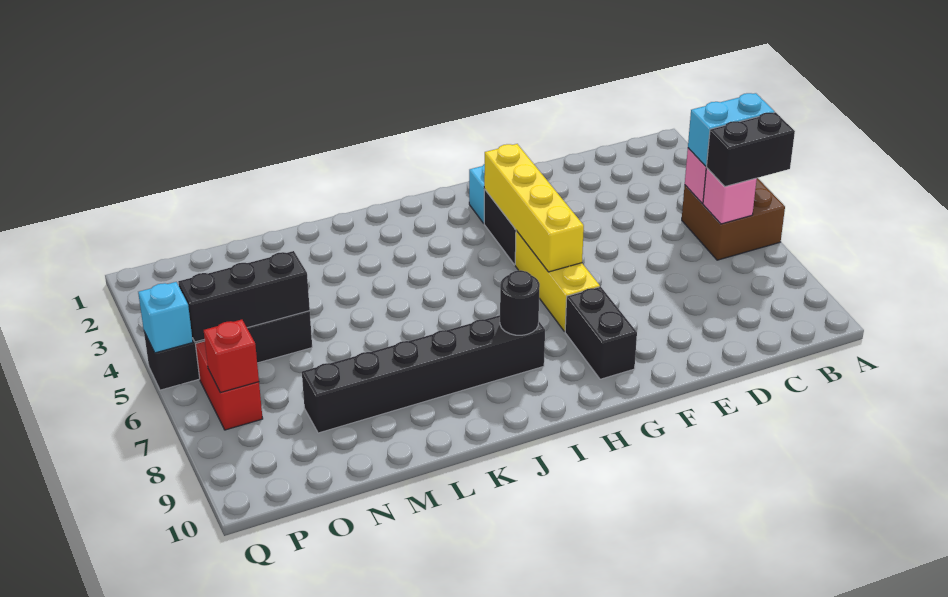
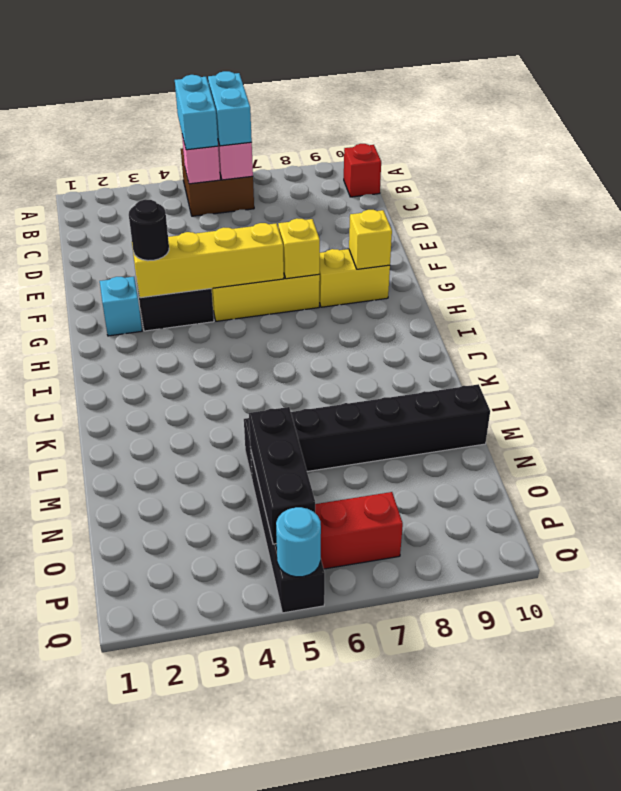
black brick A6:B6 level 3 -> cyan brick A6:B6 level 3
none -> yellow brick G7 level 2
black brick G8:G9 level 1 -> yellow brick G8:G9 level 1
none -> yellow brick G9 level 2
black brick I8:N8 level 1 -> black brick M5:M10 level 1
black round brick I8 level 2 -> black round brick G3 level 3
red brick P7 level 2 -> red brick B10 level 1
cyan brick Q5 level 2 -> cyan round brick Q5 level 2

